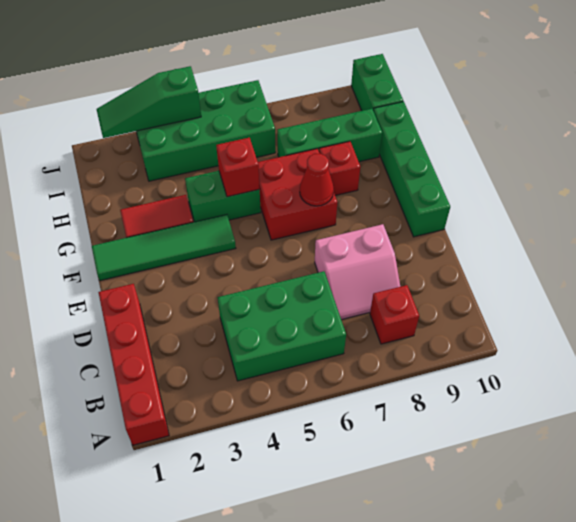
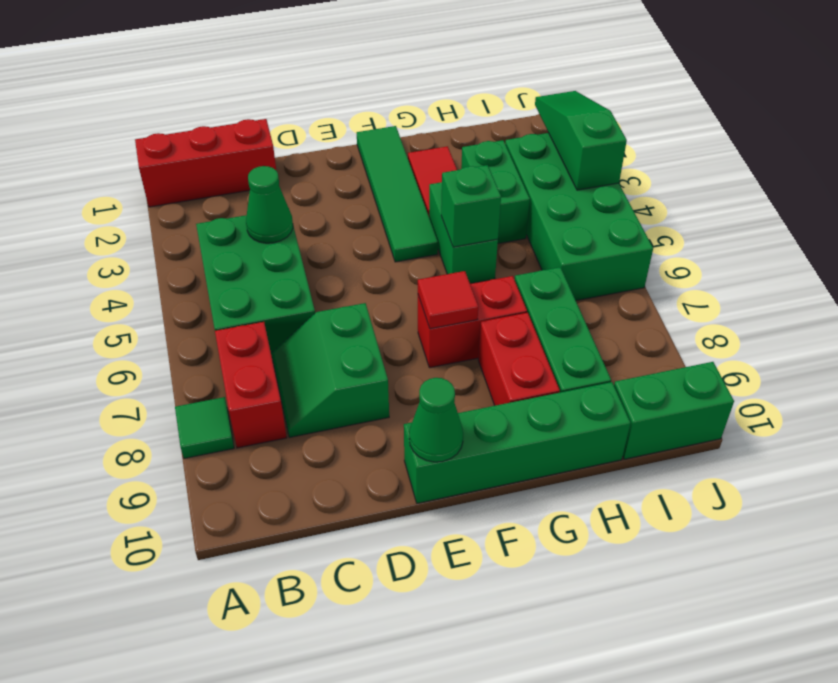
red brick A1:D1 level 1 -> red brick A1:C1 level 1
none -> green tile A8 level 1
red brick B8 level 1 -> red brick B7:B8 level 1
none -> green cone C4 level 2
pink slope C7:D8 level 1 top D -> green slope C7:D8 level 1 top D
none -> green cone E10 level 2
red brick F6:G7 level 1 -> red brick F7:G7 level 1
red cone F7 level 2 -> red tile F7 level 2
red brick G5 level 2 -> green brick G5 level 2
red brick G8 level 1 -> red brick G8:G9 level 1
none -> green brick H3:H4 level 1

